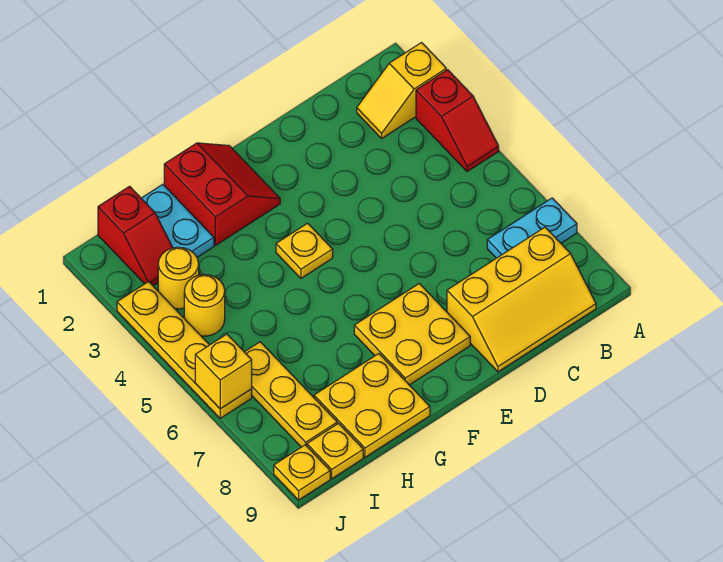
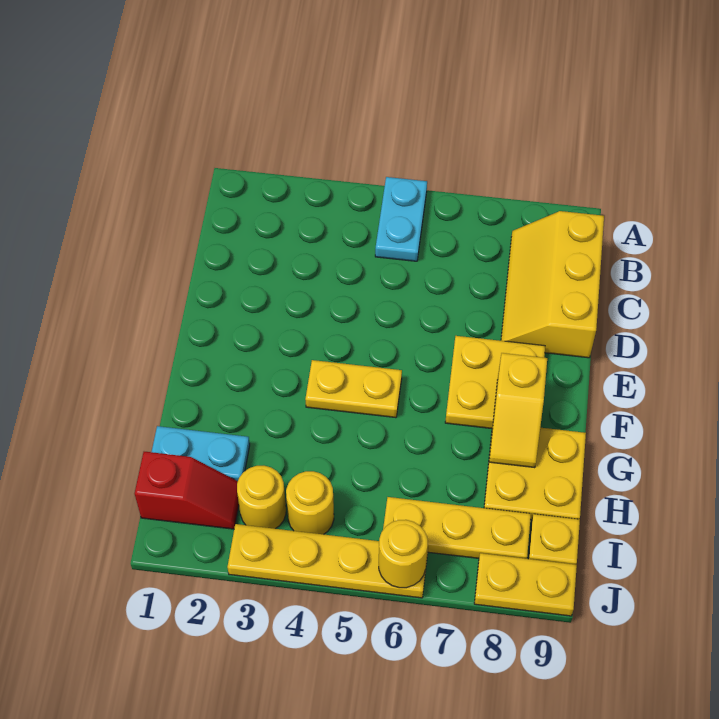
yellow slope A2:B2 level 1 top A -> yellow slope F8:G8 level 2 top F
red slope A3:A4 level 1 top 3 -> none
cyan plate A7:B7 level 1 -> cyan plate A5:B5 level 1
yellow slope B8:D9 level 1 top 8 -> yellow slope B8:D9 level 1 top 9
red slope F1:G2 level 1 top G -> none
yellow plate F4 level 1 -> yellow plate F4:F5 level 1
yellow brick J6 level 2 -> yellow round brick J6 level 2
yellow plate J9 level 1 -> yellow plate J8:J9 level 1

